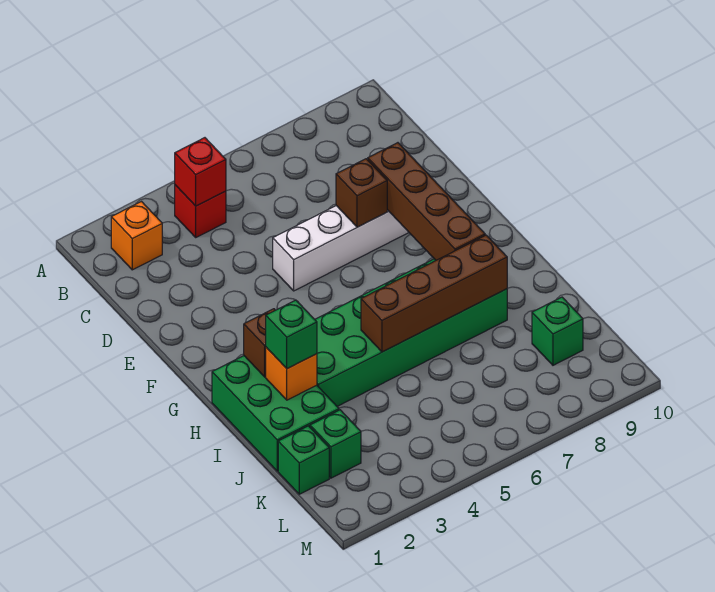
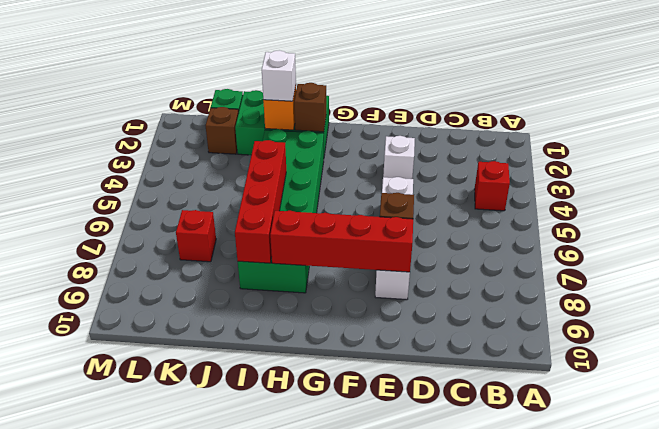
orange brick B2 level 1 -> none
red brick B4 level 2 -> red brick K7 level 1
none -> white brick E3 level 1
brown brick E8:H8 level 2 -> red brick E8:H8 level 2
green brick I2 level 3 -> white brick I2 level 3
brown brick I5:I8 level 2 -> red brick I5:I8 level 2
green brick K2 level 1 -> brown brick K2 level 1
green brick K9 level 1 -> none

